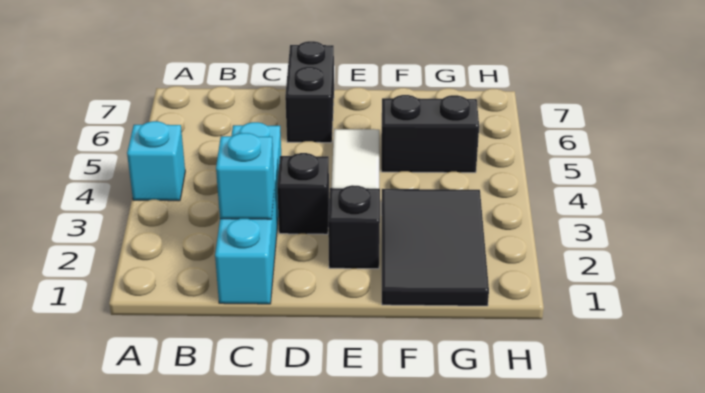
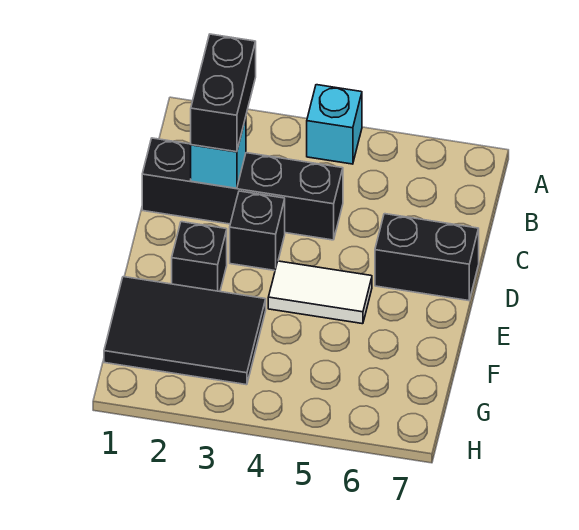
cyan brick C1:C4 level 1 -> black brick C1:C4 level 1
black brick F5:G5 level 1 -> black brick B2:C2 level 3

